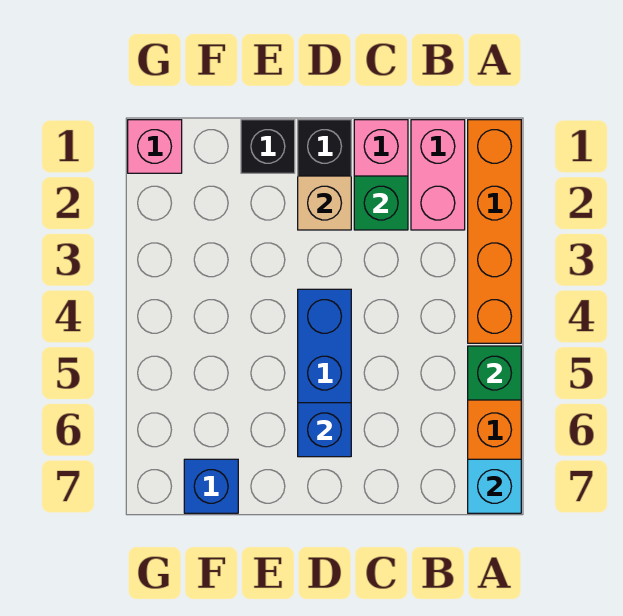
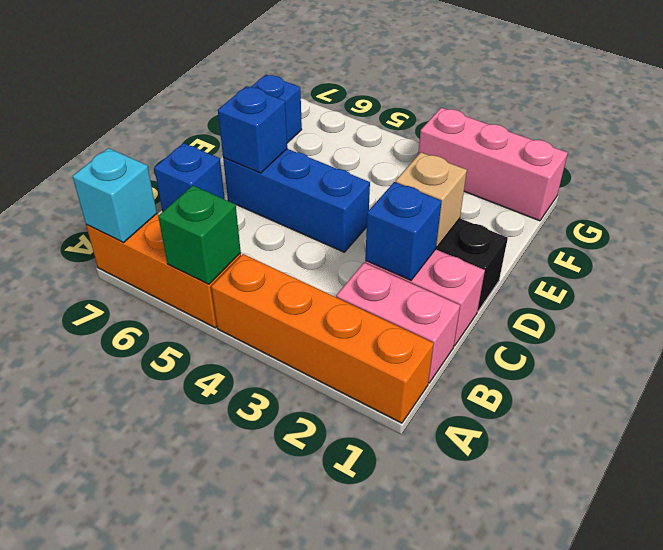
green brick C2 level 2 -> blue brick C2 level 2
none -> blue brick C7 level 1
black brick E1 level 1 -> none
pink brick G1 level 1 -> pink brick G1:G3 level 1

